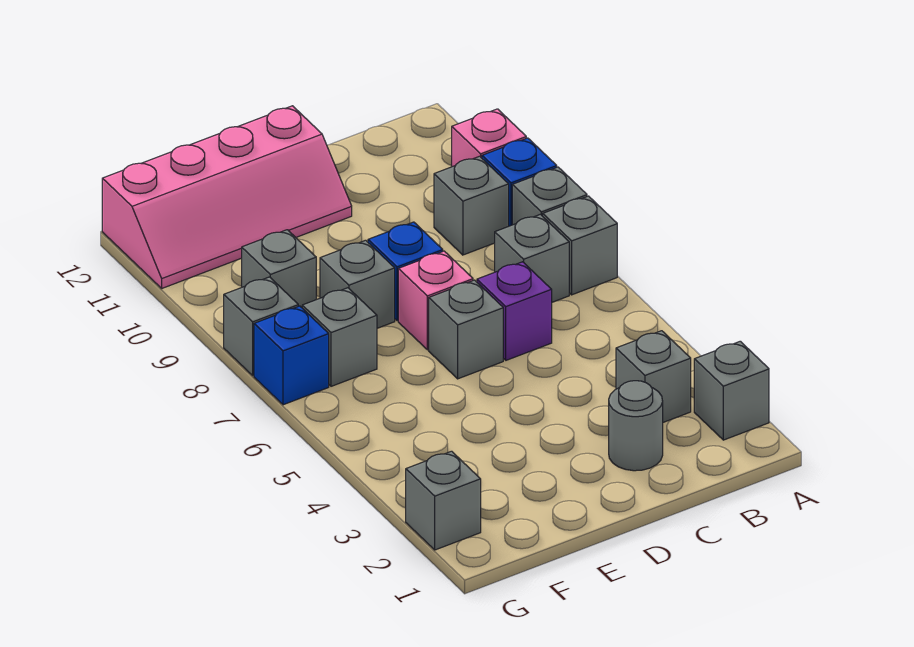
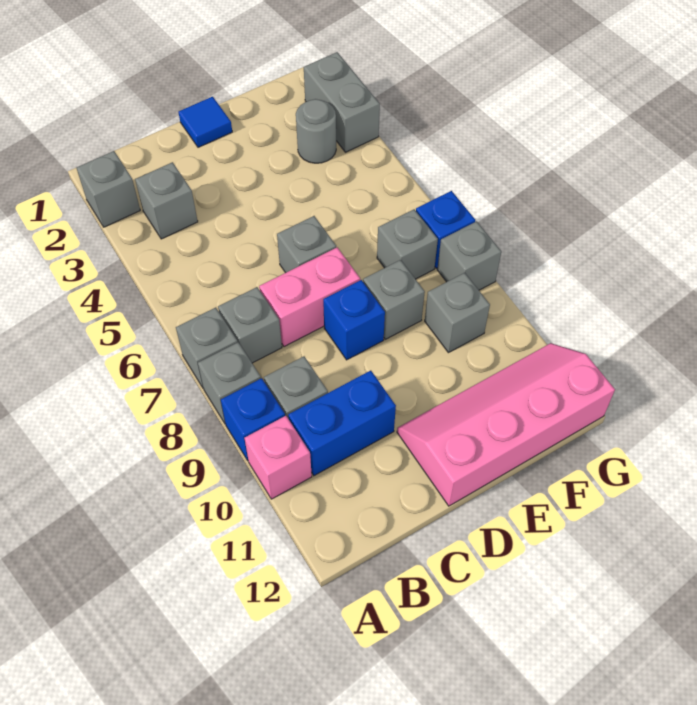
none -> blue brick B10:C10 level 1
grey round brick C2 level 1 -> grey round brick F3 level 1
purple brick C6 level 1 -> none
none -> blue tile D1 level 1
pink brick D7 level 1 -> pink brick C7:D7 level 1
grey brick G2 level 1 -> grey brick G2:G3 level 1

